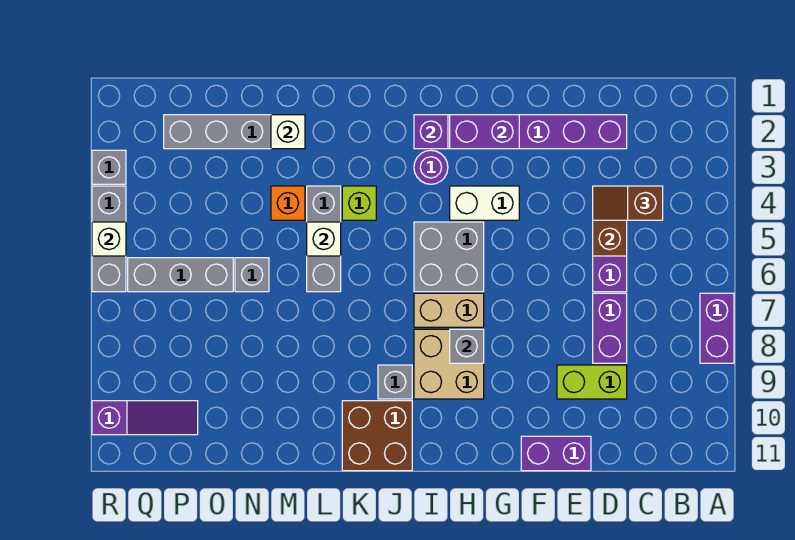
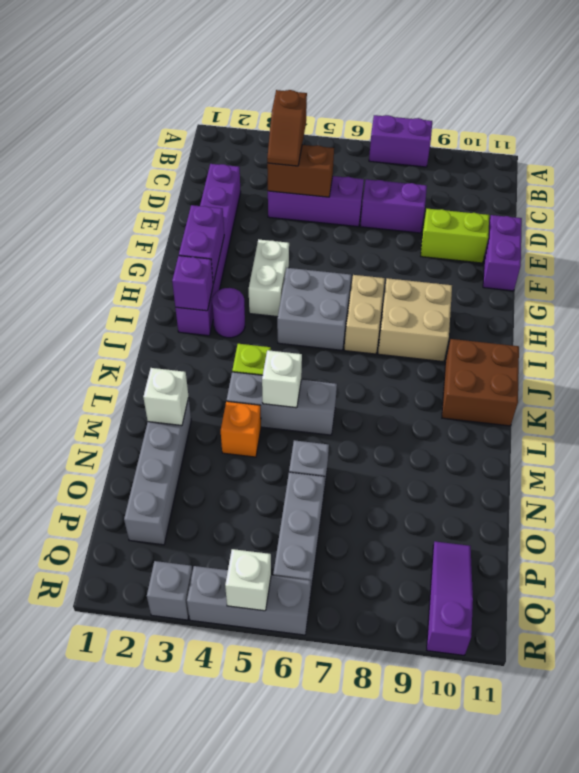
lime brick D9:E9 level 1 -> lime brick E9:E10 level 1
grey brick H8 level 2 -> none
grey brick J9 level 1 -> none

